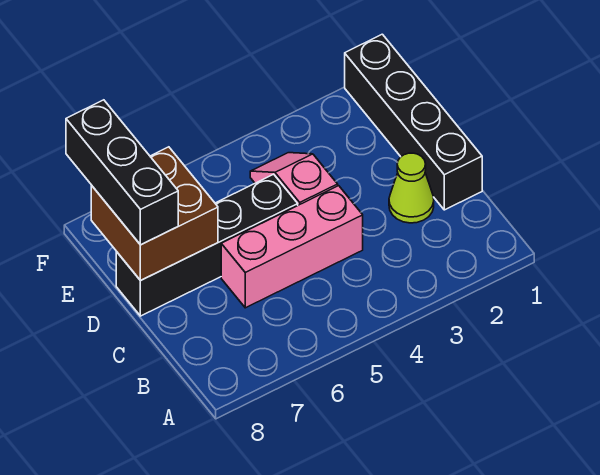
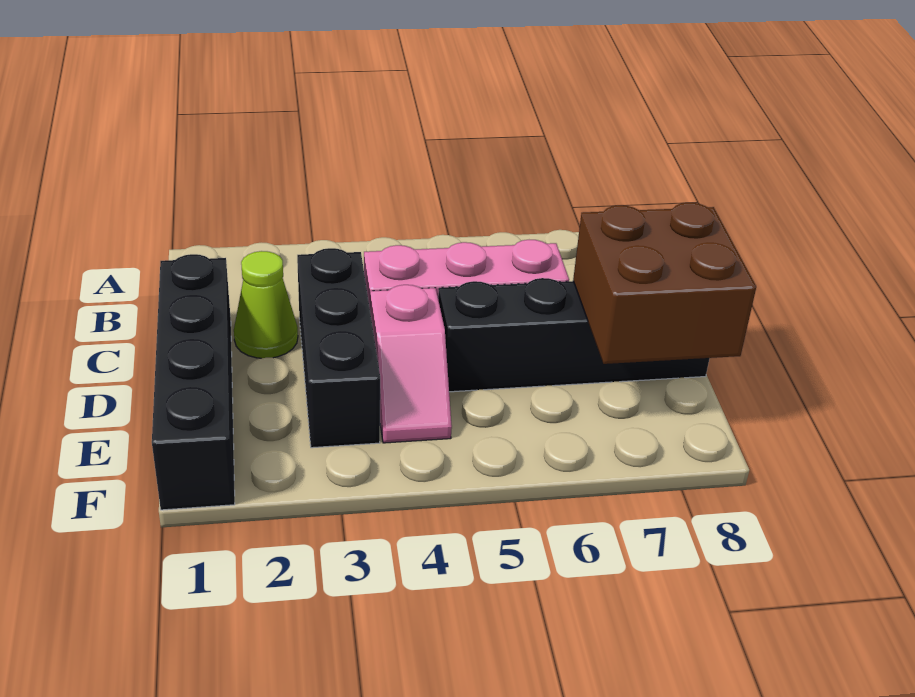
black brick D8:F8 level 3 -> black brick C3:E3 level 1

